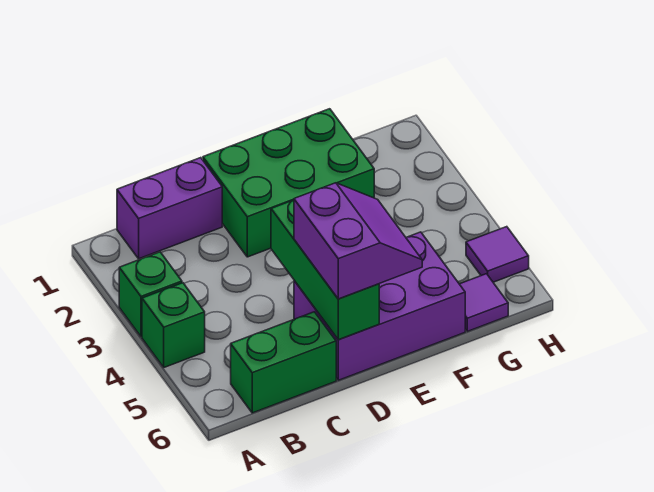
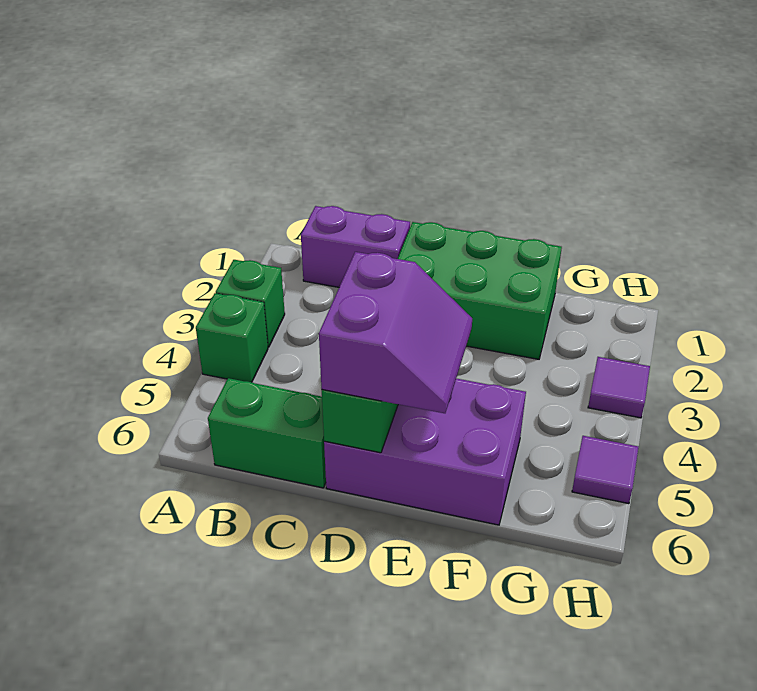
purple tile G6 level 1 -> purple tile H3 level 1

